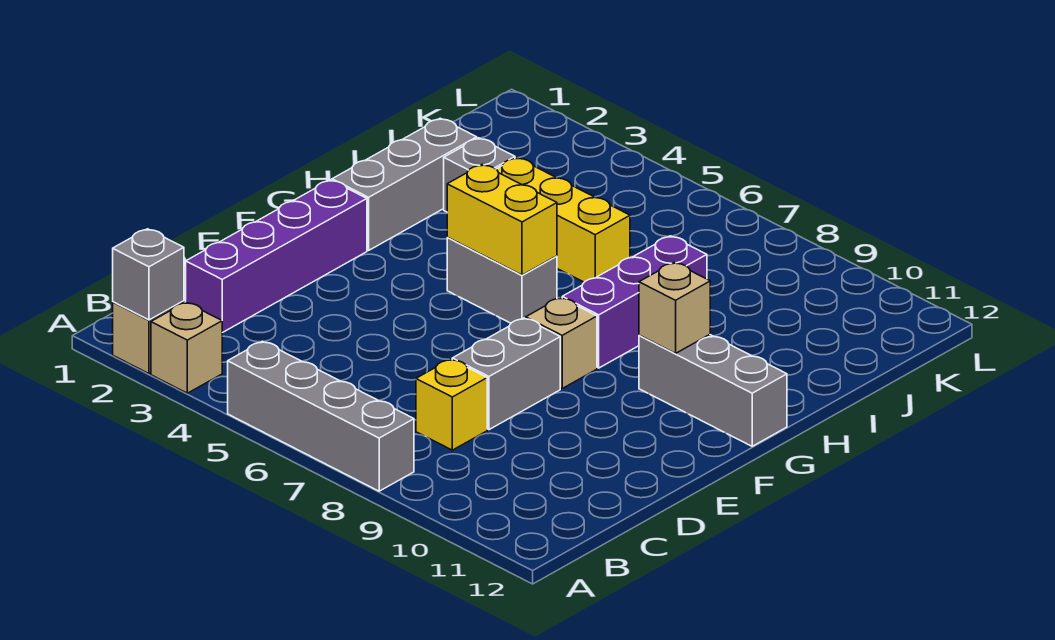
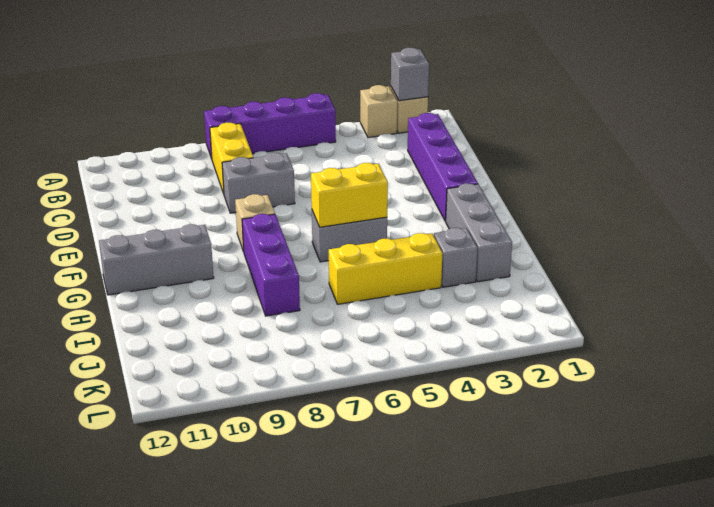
grey brick A5:A8 level 1 -> purple brick A5:A8 level 1
yellow brick C8 level 1 -> yellow brick B8:C8 level 1
grey brick D8:E8 level 1 -> grey brick D7:D8 level 1
tan brick G10 level 2 -> none

